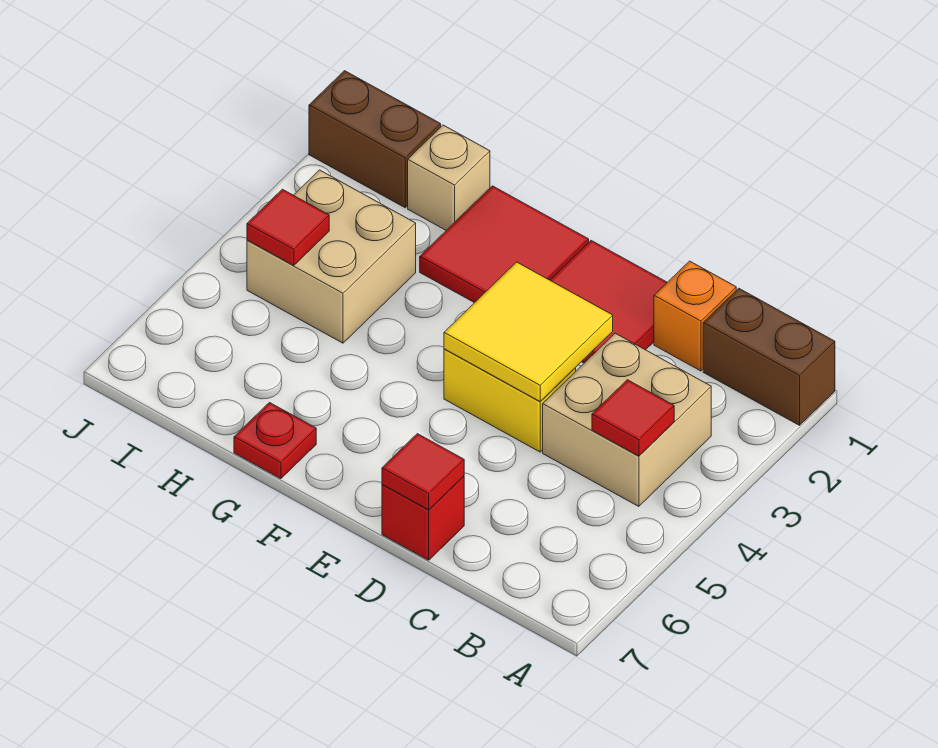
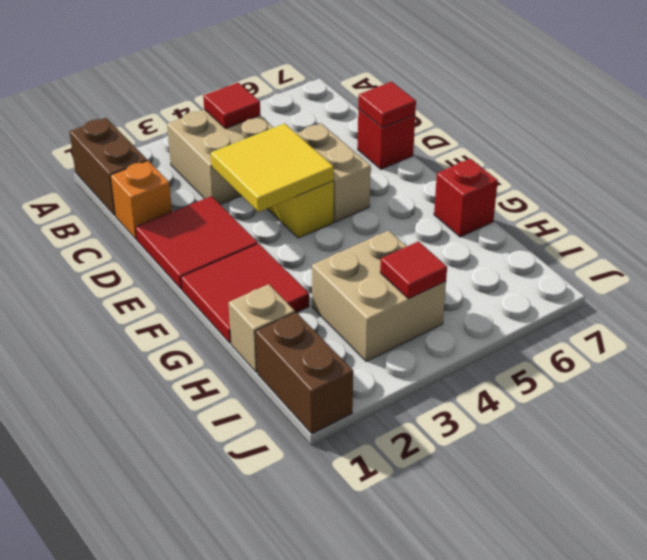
none -> tan brick D5:E5 level 1
red plate G7 level 1 -> red brick G7 level 1

